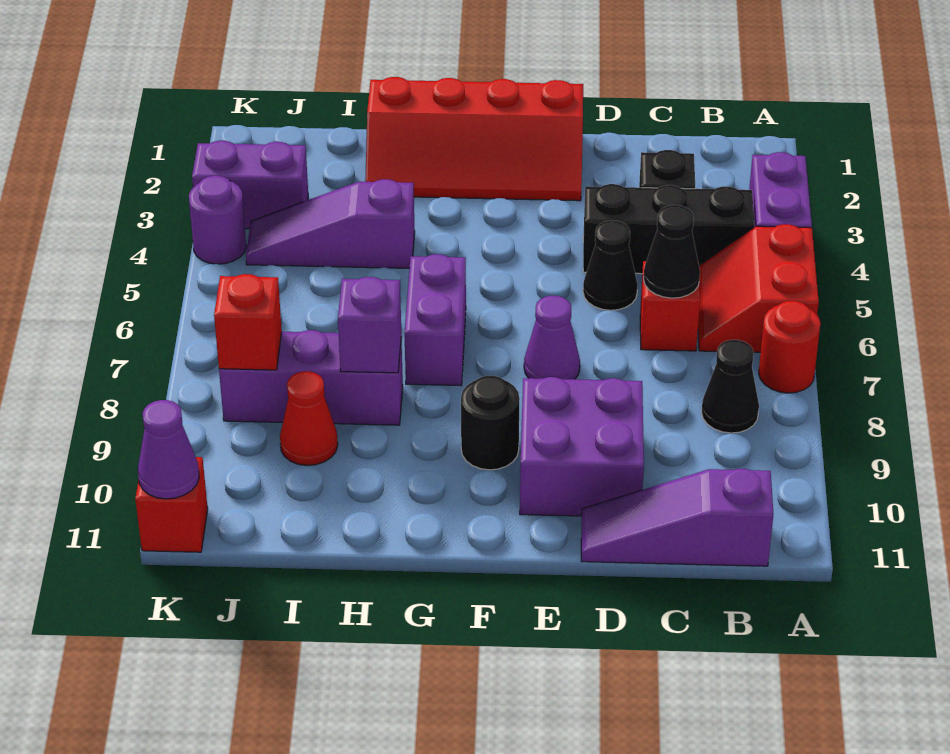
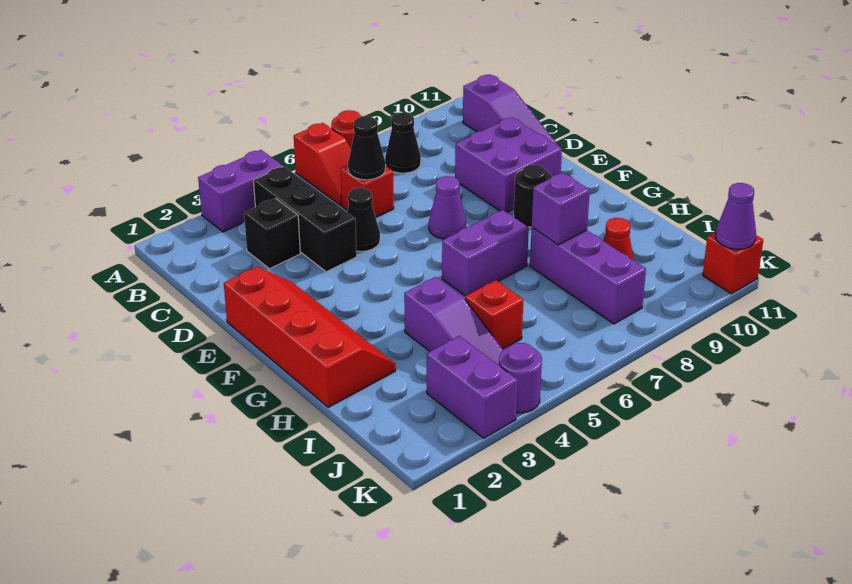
red slope A5:B6 level 1 top A -> red slope A6:B6 level 1 top A
red brick J8 level 2 -> red brick I5 level 1

